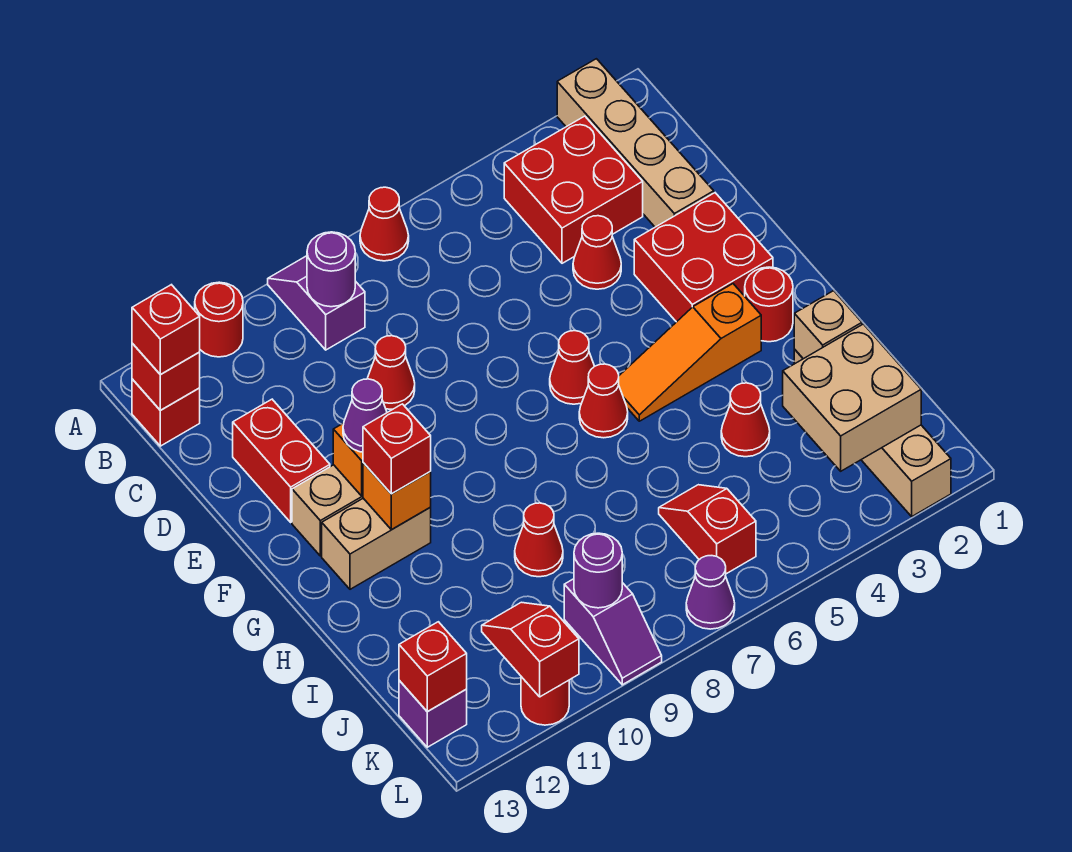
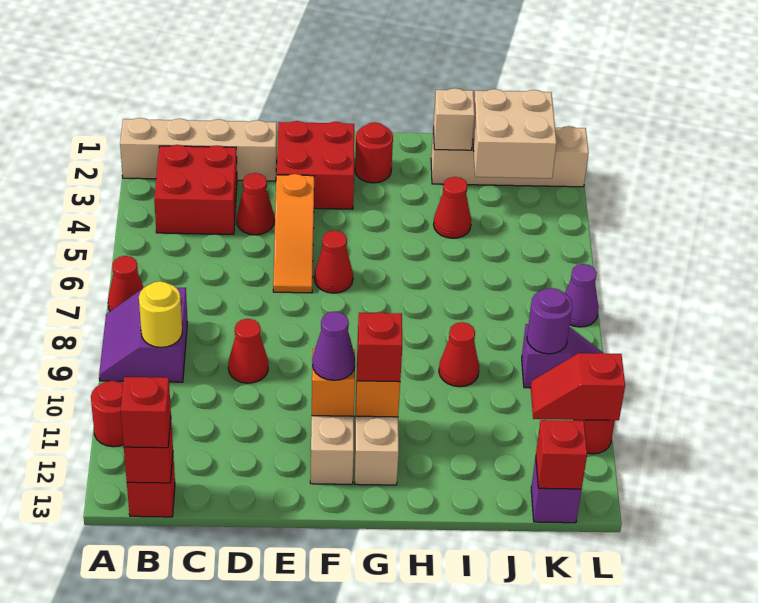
purple slope A9:B9 level 1 top B -> purple slope A8:B9 level 1 top B
purple round brick B9 level 2 -> yellow round brick B9 level 2
red brick D12:E12 level 1 -> none
orange slope G3:G5 level 1 top 3 -> orange slope E4:E6 level 1 top 4
red cone G6 level 1 -> none
red slope J6:K6 level 1 top K -> none

